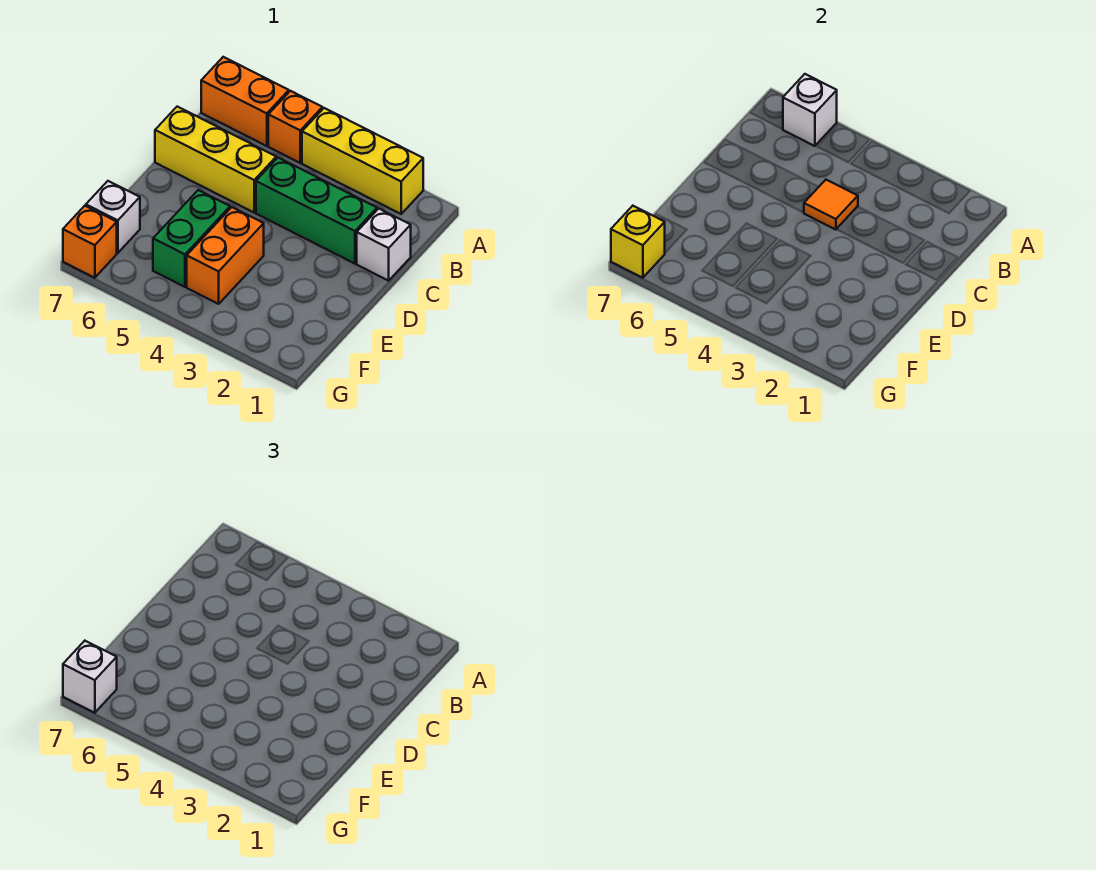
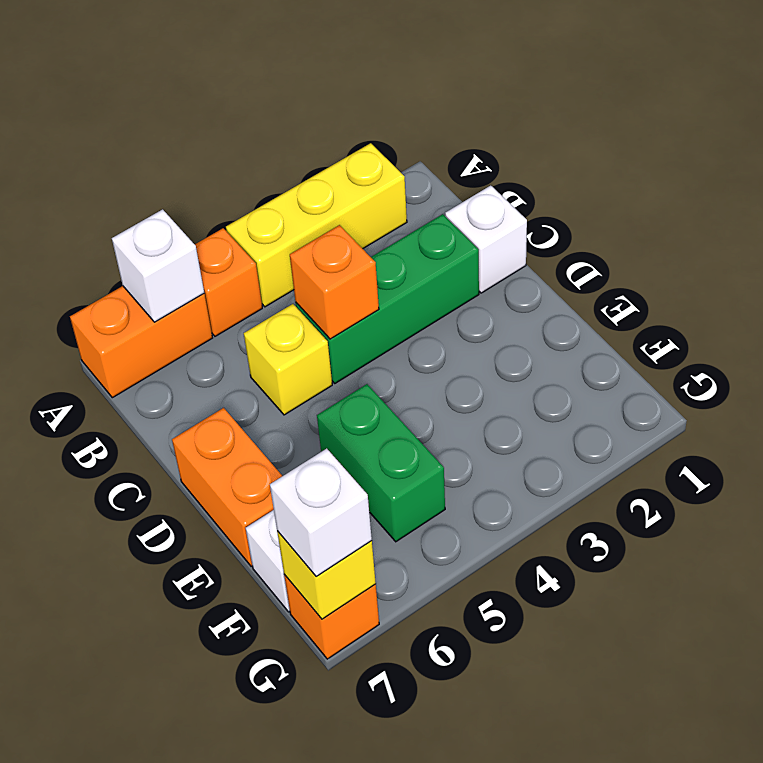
orange tile C4 level 2 -> orange brick C4 level 2
yellow brick C5:C7 level 1 -> yellow brick C5 level 1
orange brick E4:F4 level 1 -> orange brick D7:E7 level 1

